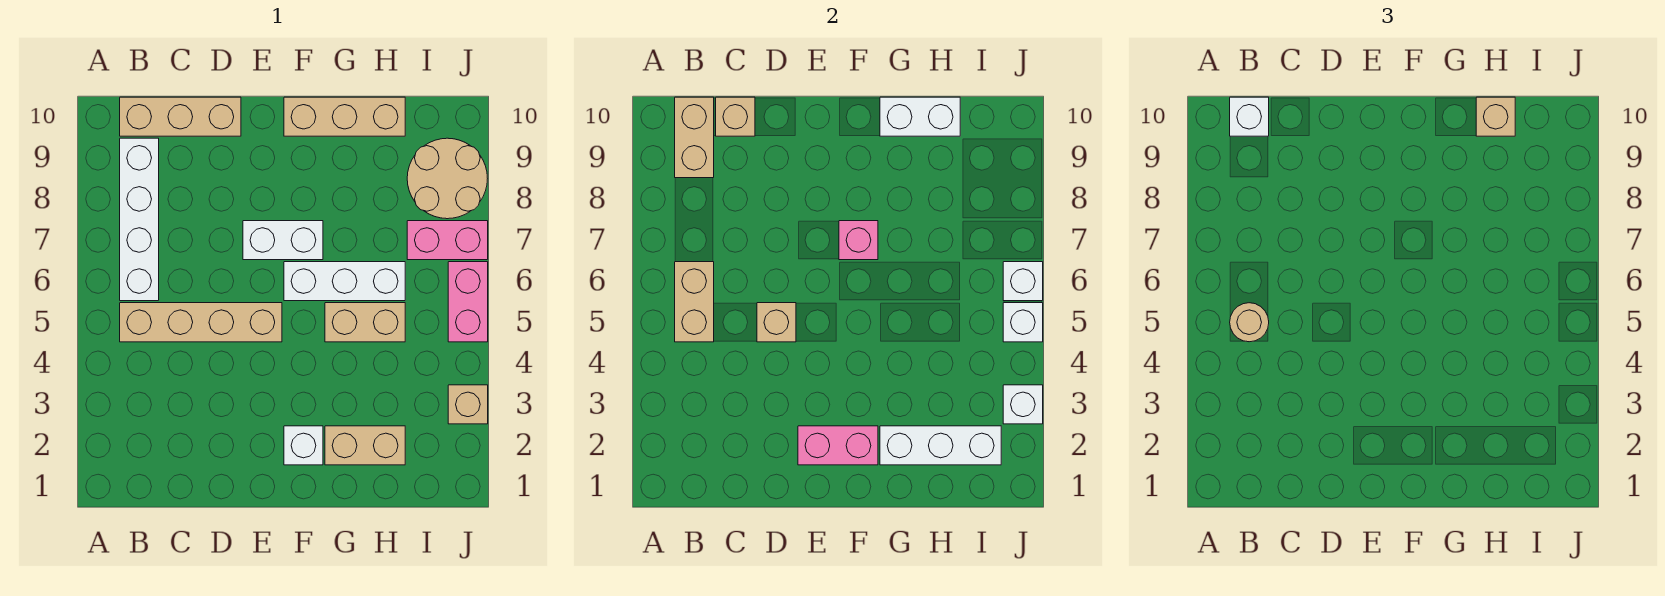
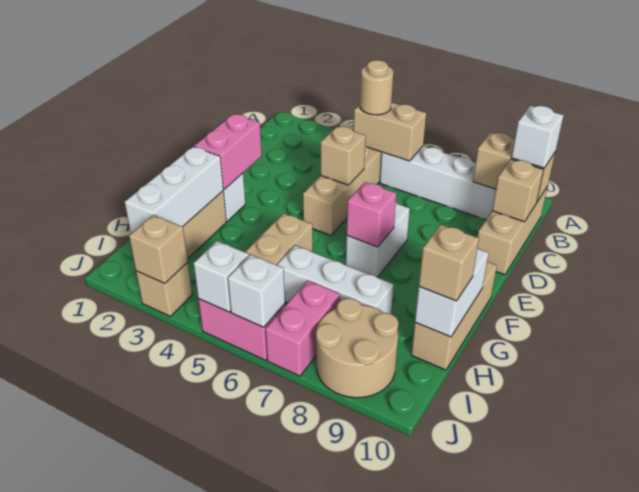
white brick F6:H6 level 1 -> white brick H6:H8 level 1
white brick J3 level 2 -> tan brick J3 level 2

